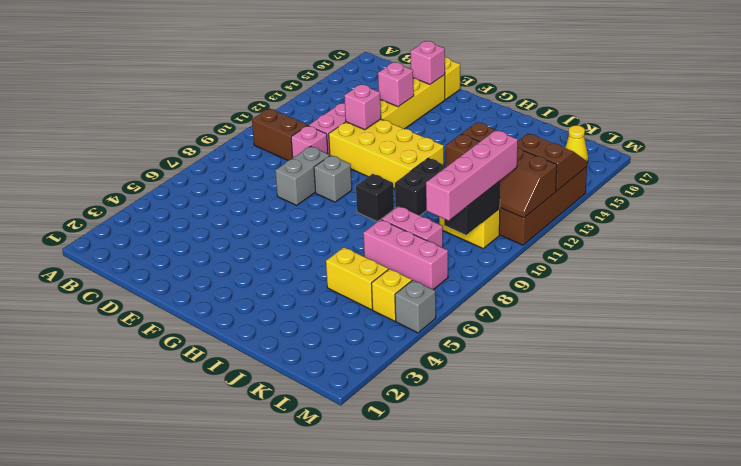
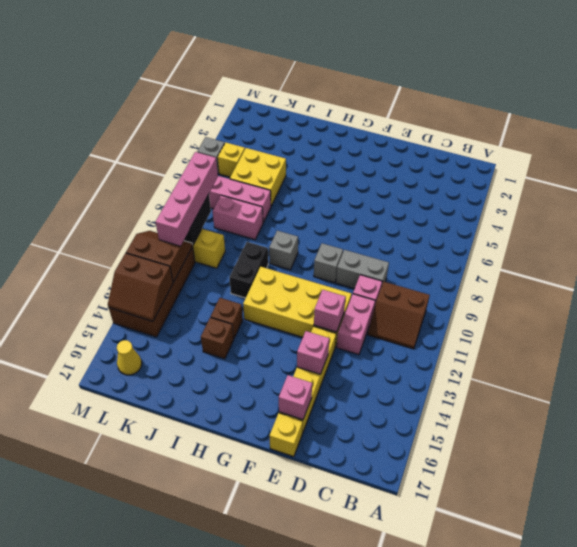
grey brick E8:E9 level 1 -> grey brick D9:E9 level 1
black brick H9 level 1 -> grey brick H9 level 1
yellow brick J5:K5 level 1 -> yellow brick J5:K6 level 1

